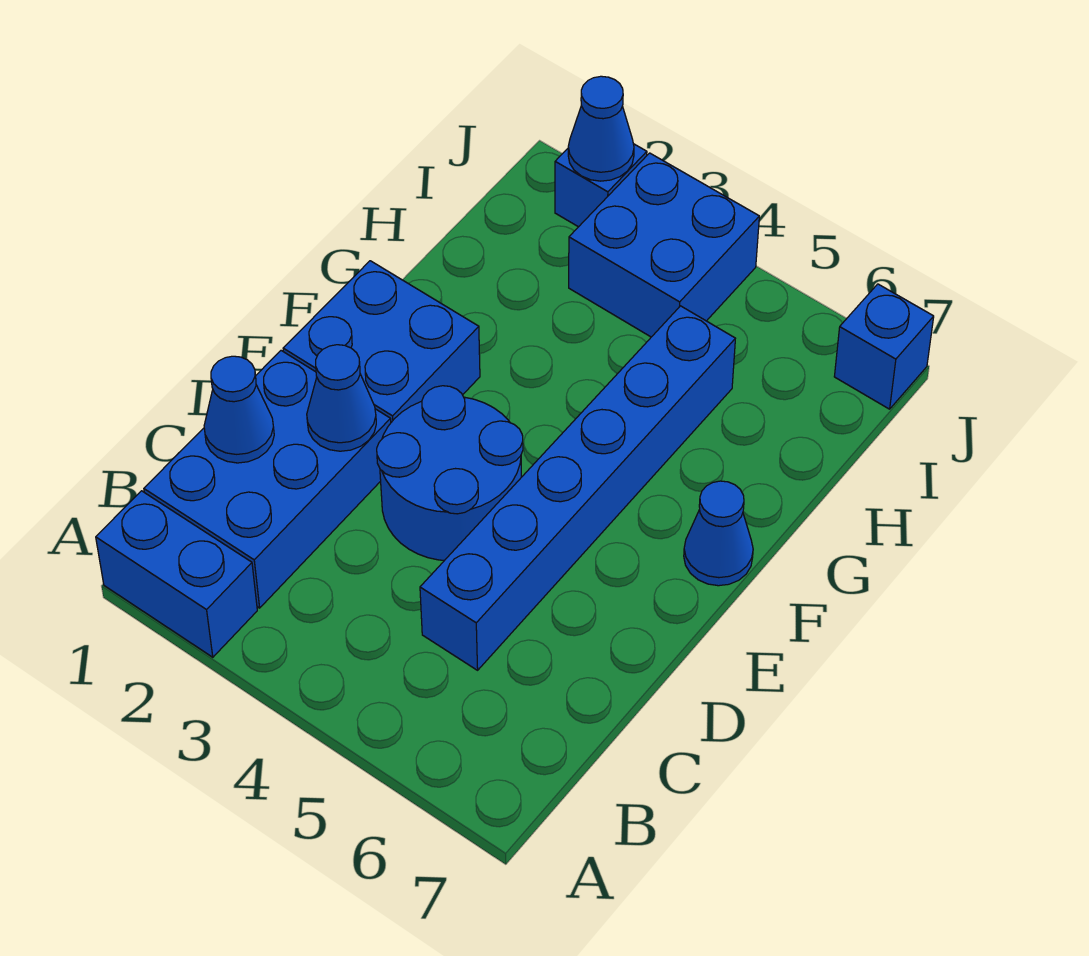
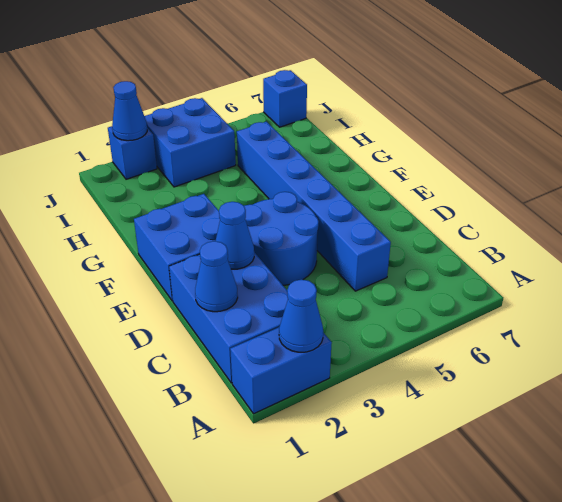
blue cone F7 level 1 -> blue cone A2 level 2

